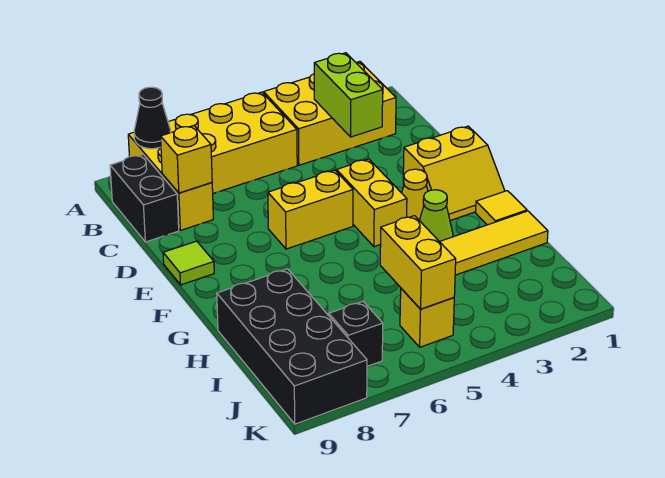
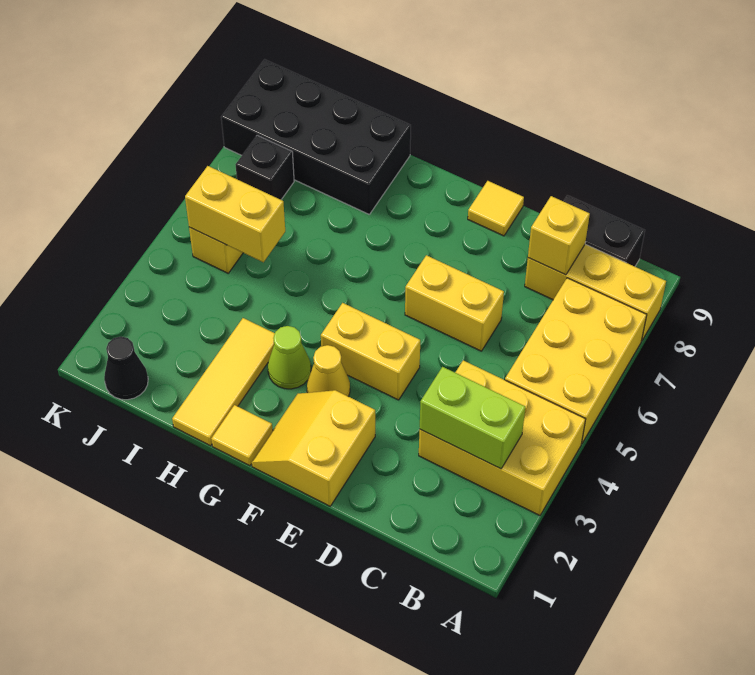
yellow brick A2:B4 level 1 -> yellow brick A3:C4 level 1
black cone A8 level 2 -> black cone J1 level 1
yellow brick E5:E6 level 1 -> yellow brick D6:E6 level 1
lime tile E9 level 1 -> yellow tile E9 level 1

